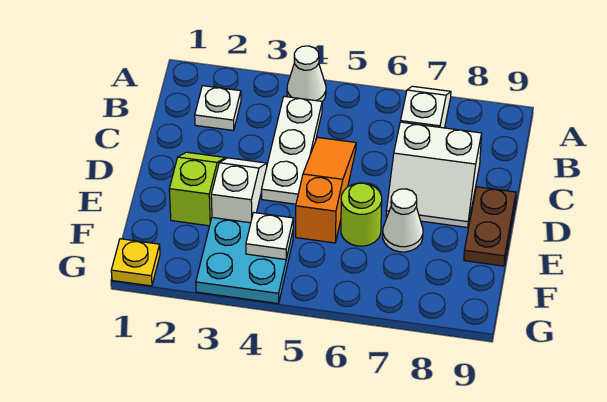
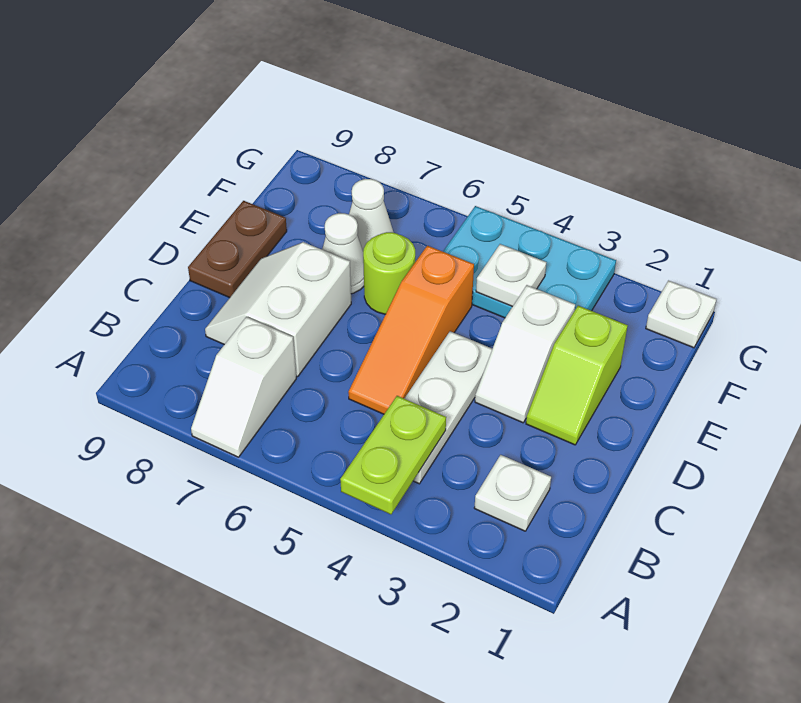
white cone A4 level 1 -> white cone F7 level 1
none -> lime plate A4:B4 level 2
white slope C7:D8 level 1 top C -> white slope C7:D8 level 1 top 7
cyan plate F3:G4 level 1 -> cyan plate F3:G5 level 1
yellow plate G1 level 1 -> white plate G1 level 1

